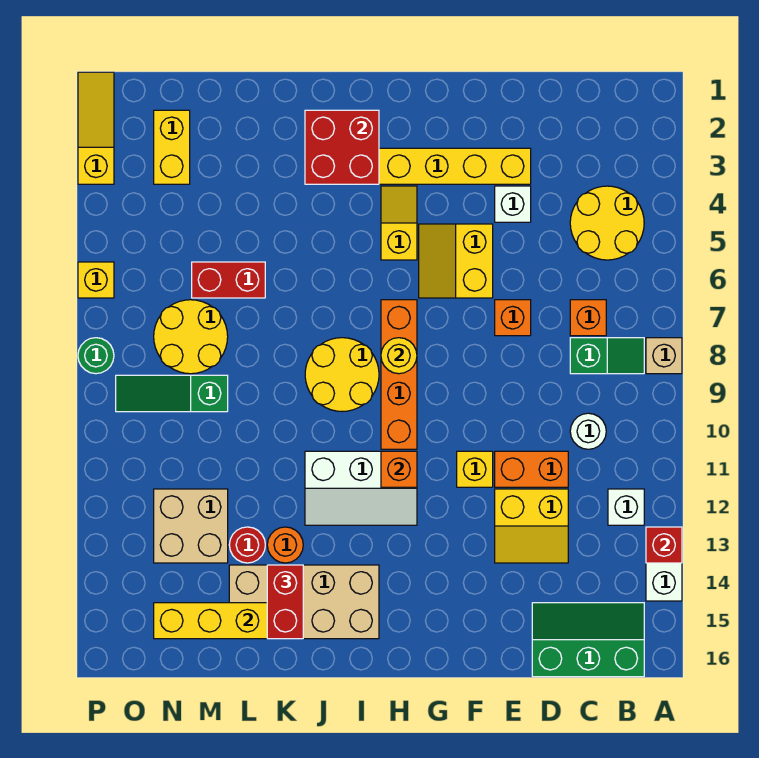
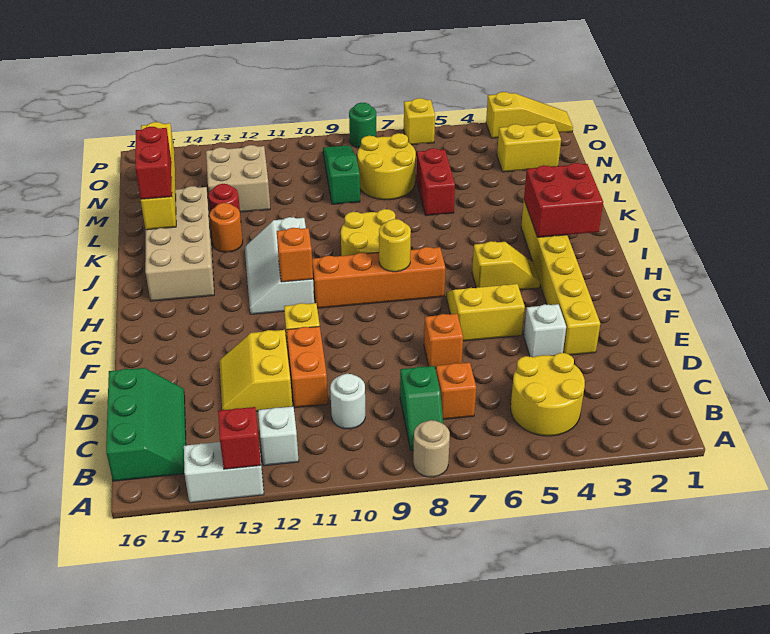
tan brick A8 level 1 -> tan round brick A8 level 1
red brick K14:K15 level 3 -> red brick K15:L15 level 3

